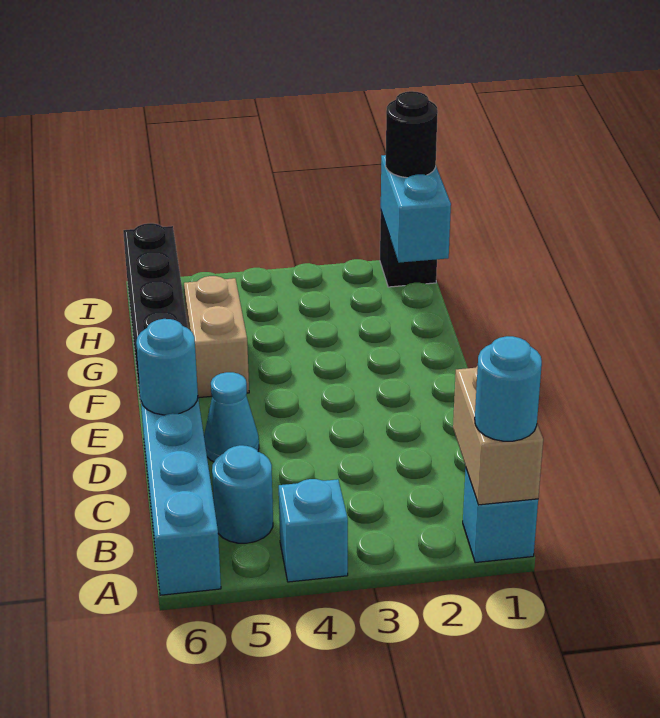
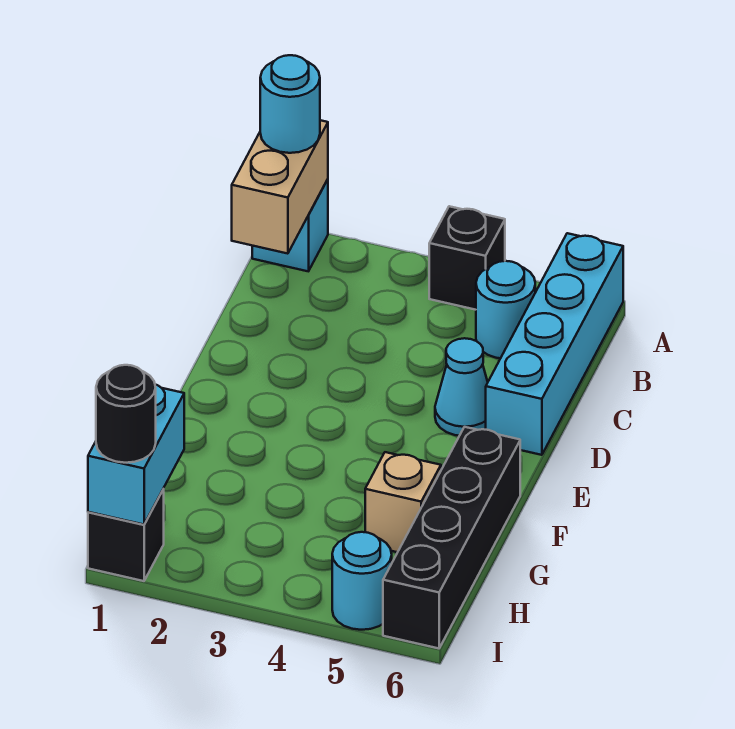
cyan brick A4 level 1 -> black brick A4 level 1
cyan round brick D6 level 2 -> cyan round brick I5 level 1
tan brick F5:G5 level 1 -> tan brick G5 level 1

